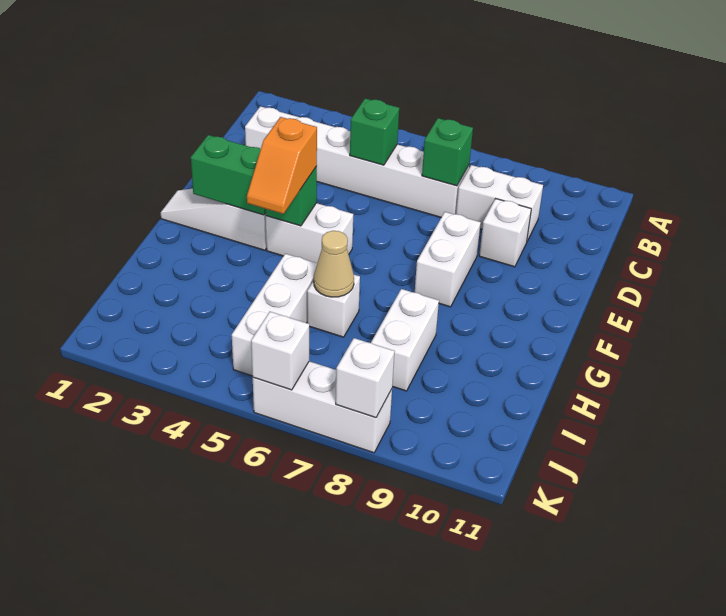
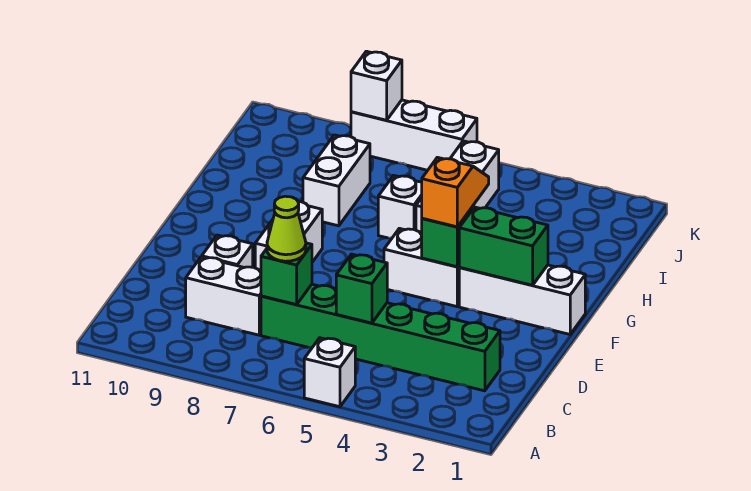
white brick C2:C7 level 1 -> green brick C2:C7 level 1
none -> lime cone C7 level 3
white slope F1:F3 level 1 top 3 -> white brick F1:F3 level 1
tan cone H6 level 2 -> none
white brick K6 level 2 -> white brick A5 level 1

